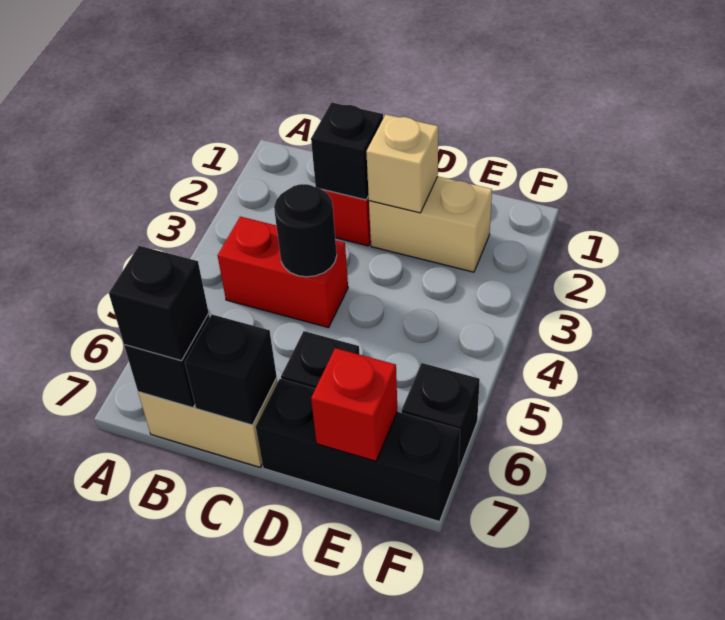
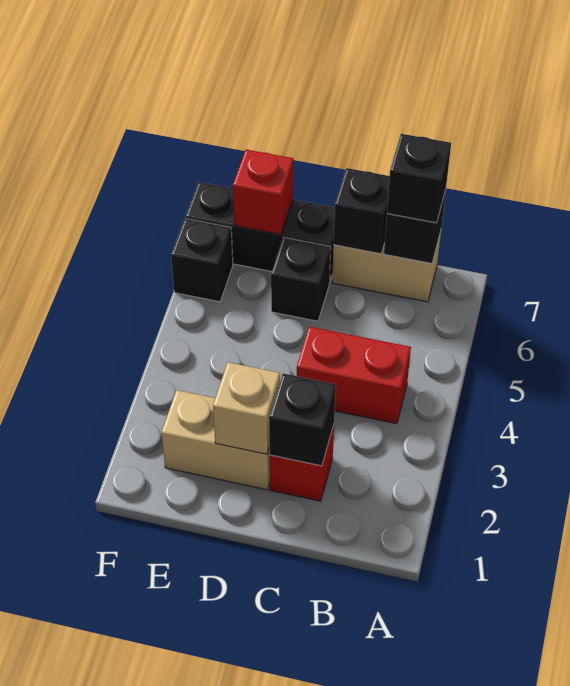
black round brick C4 level 2 -> none

